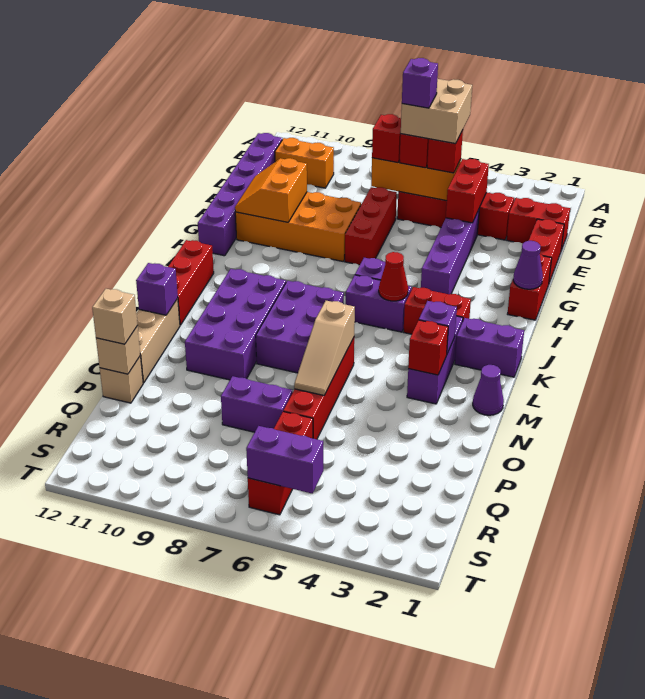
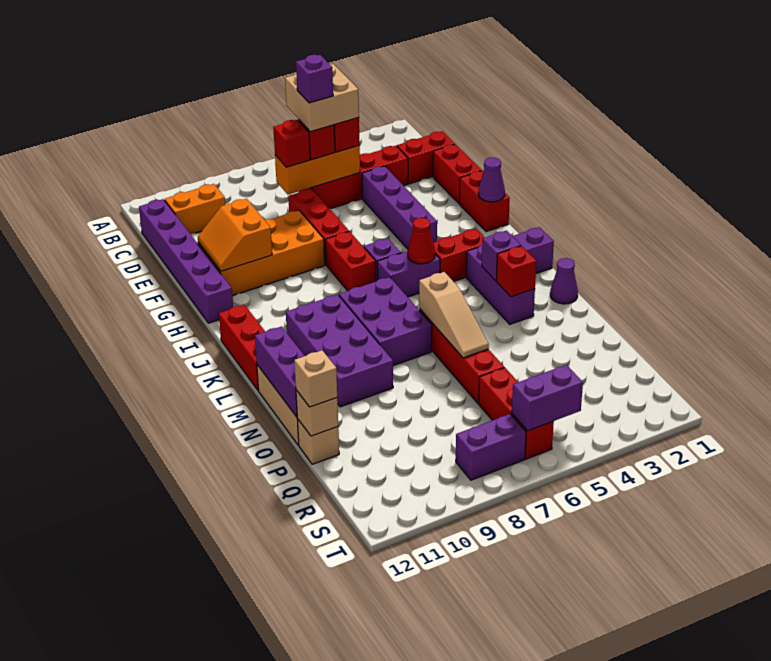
red brick D4:E4 level 2 -> red brick H7:I7 level 1
purple brick M12 level 2 -> purple brick M12:O12 level 2
purple brick P7:P8 level 1 -> purple brick S7:S8 level 1

